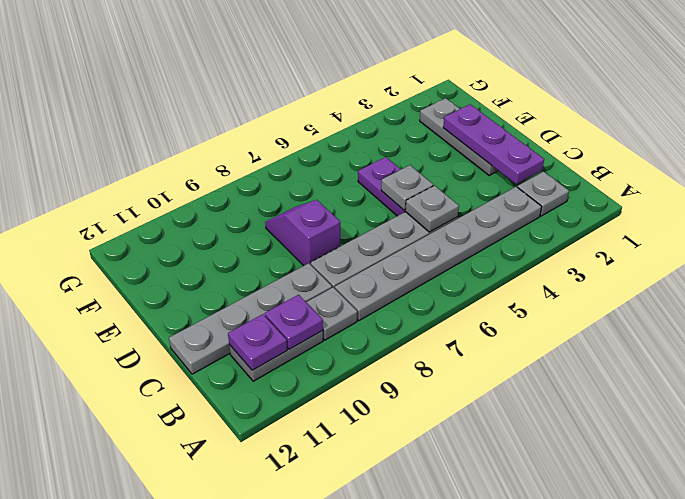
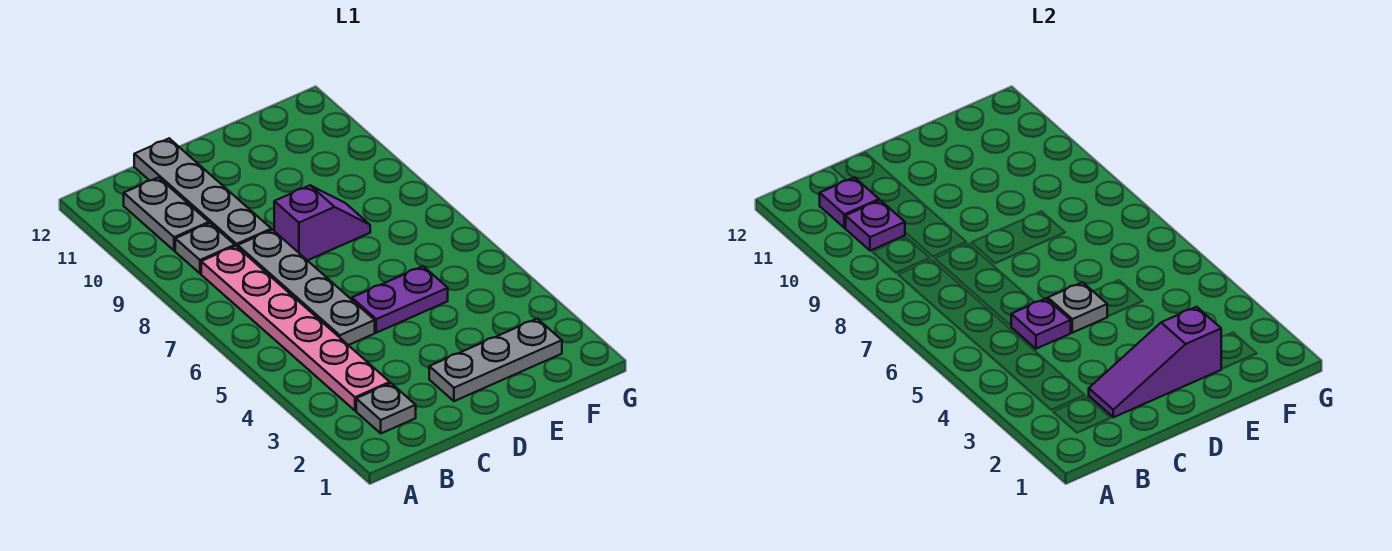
grey plate B3:B8 level 1 -> pink plate B3:B8 level 1
purple plate C2:E2 level 2 -> purple slope C2:E2 level 2 top E
grey plate C5 level 2 -> purple plate C5 level 2

